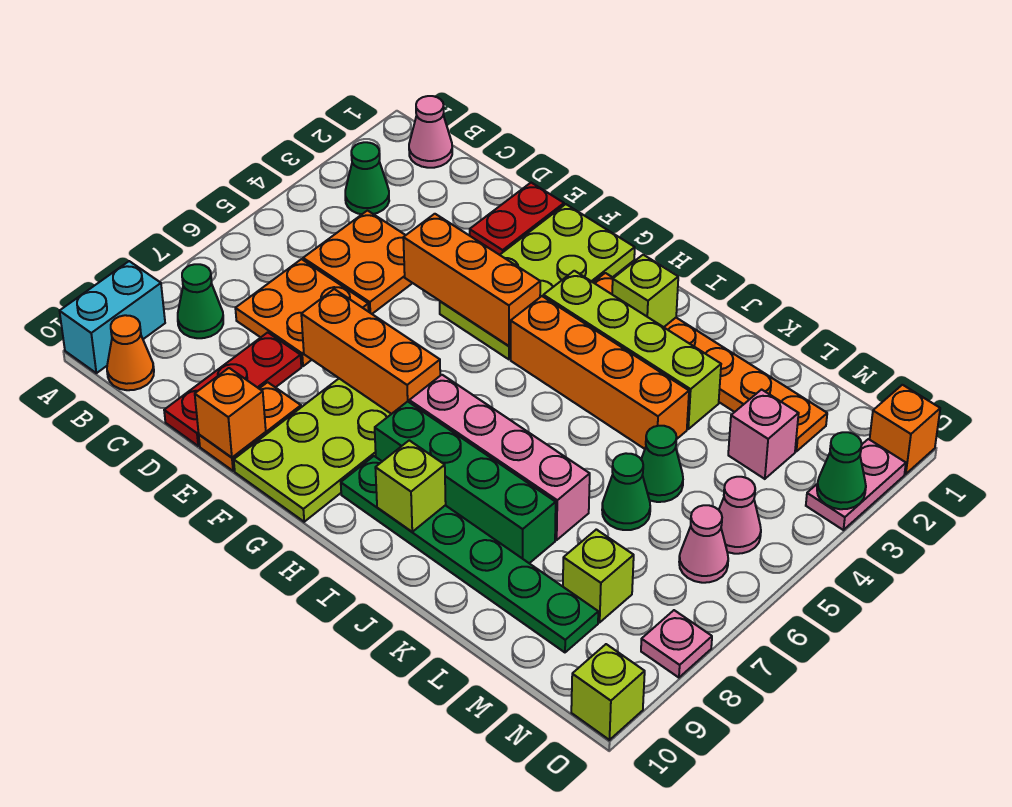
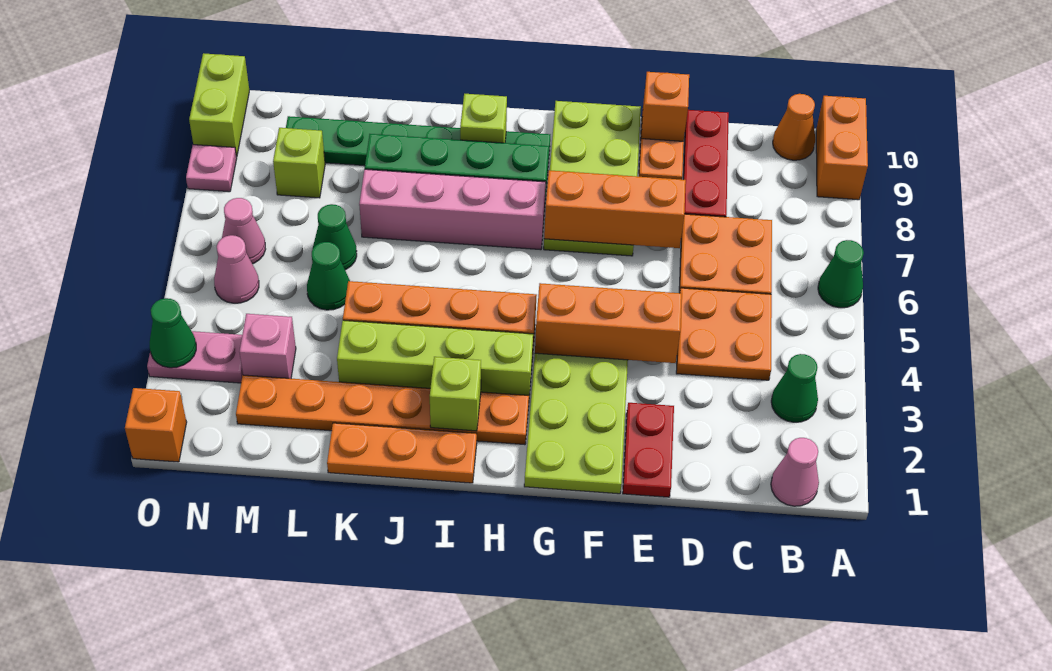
cyan brick A9:A10 level 1 -> orange brick A9:A10 level 1
green cone B8 level 1 -> green cone A6 level 1
none -> orange plate I1:K1 level 1
pink plate O2:O3 level 1 -> pink plate N3:O3 level 1
lime brick O10 level 1 -> lime brick O9:O10 level 1

